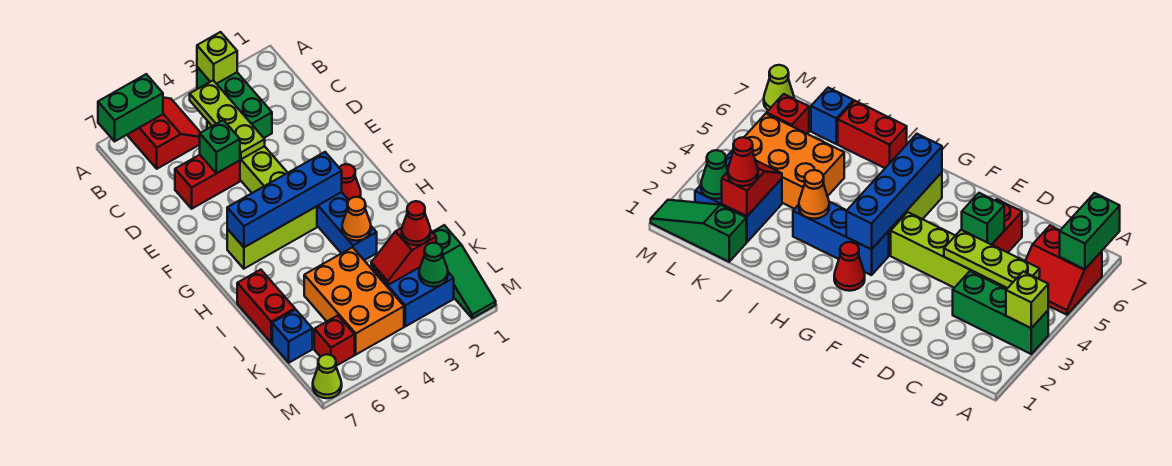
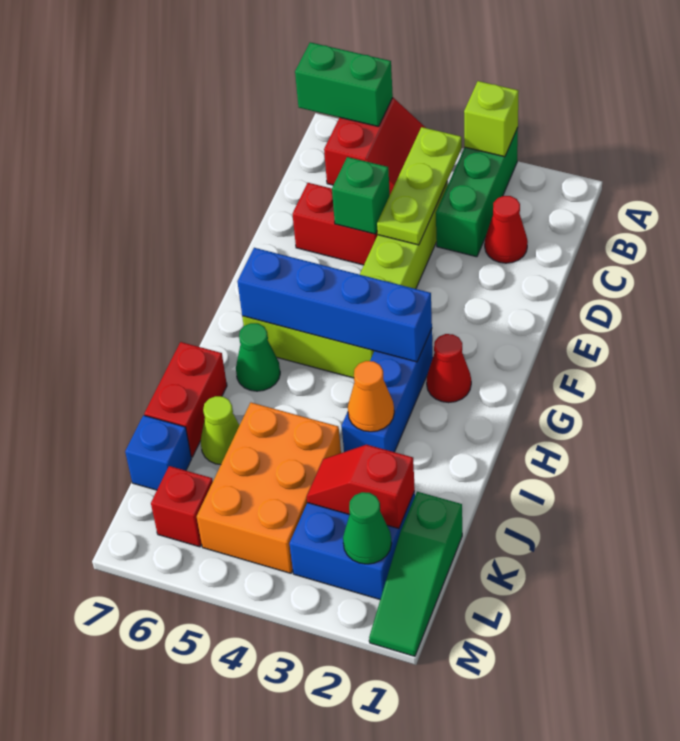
none -> green cone H6 level 1
red cone K2 level 3 -> red cone C2 level 1
lime cone M7 level 1 -> lime cone J6 level 1

